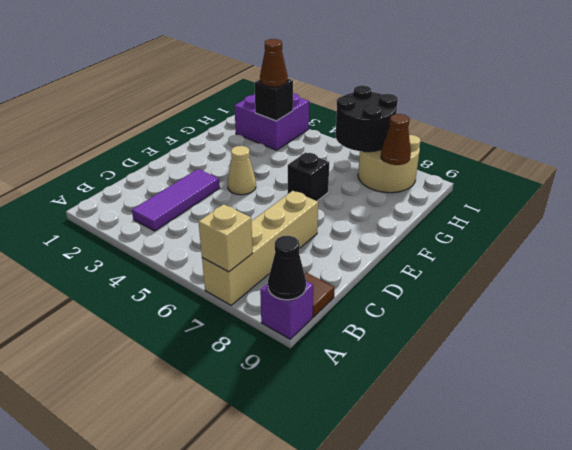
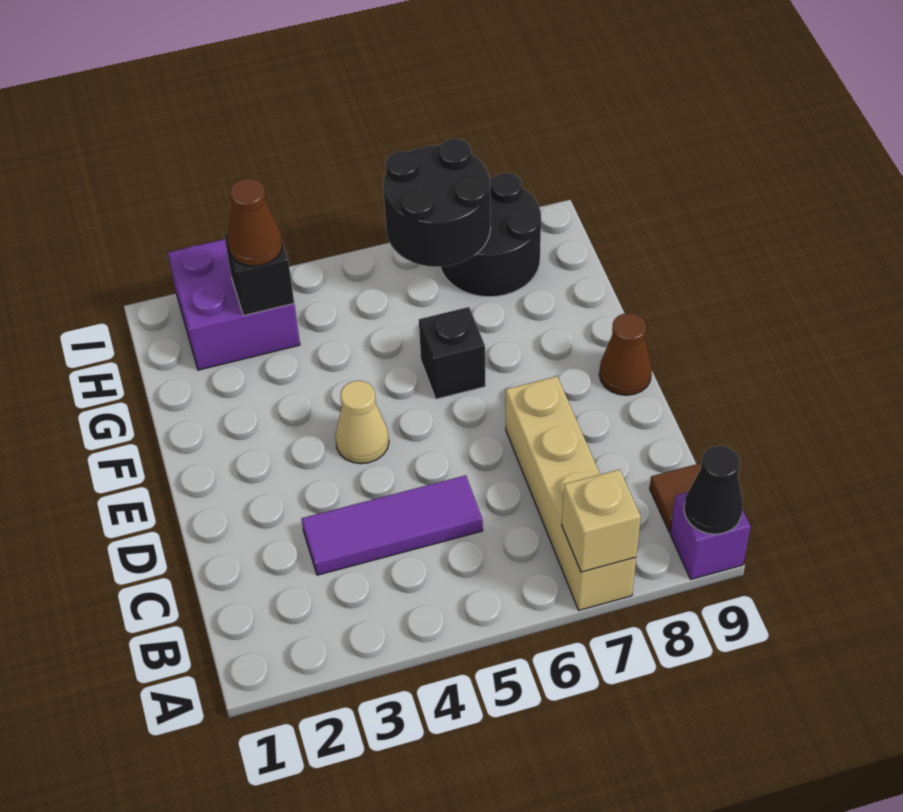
purple tile B3:D3 level 1 -> purple tile C3:C5 level 1
tan round brick H7:I8 level 1 -> black round brick H7:I8 level 1
brown cone H8 level 2 -> brown cone E9 level 1

